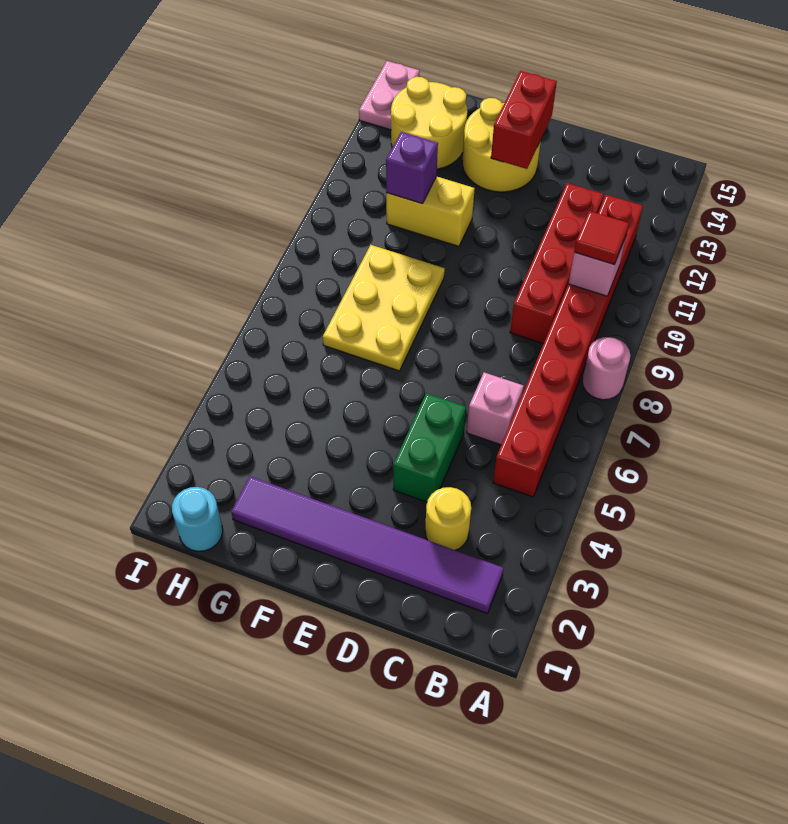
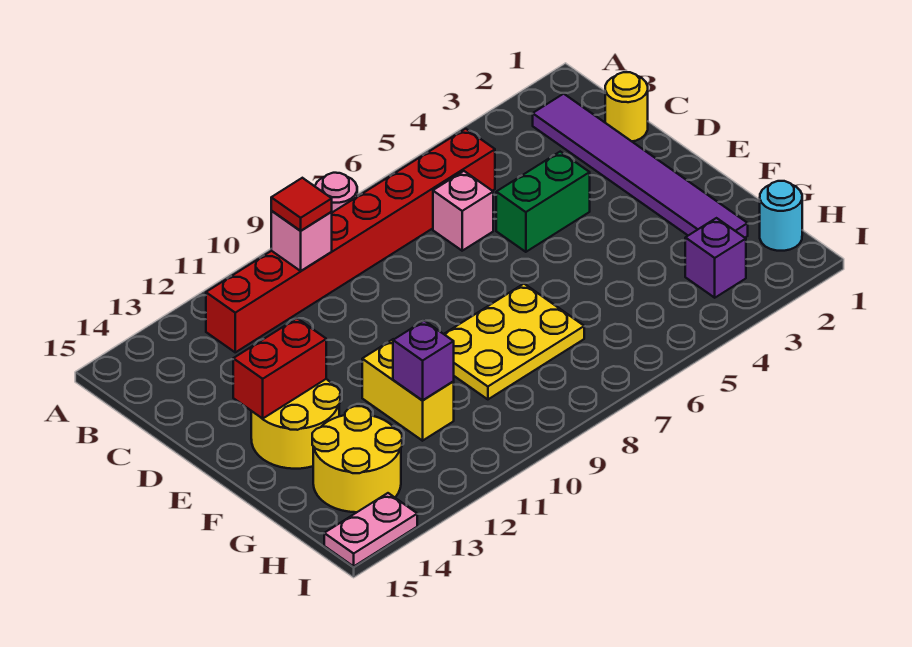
yellow round brick C3 level 1 -> yellow round brick C1 level 1
red brick C9:C12 level 1 -> none
none -> purple brick H3 level 1

